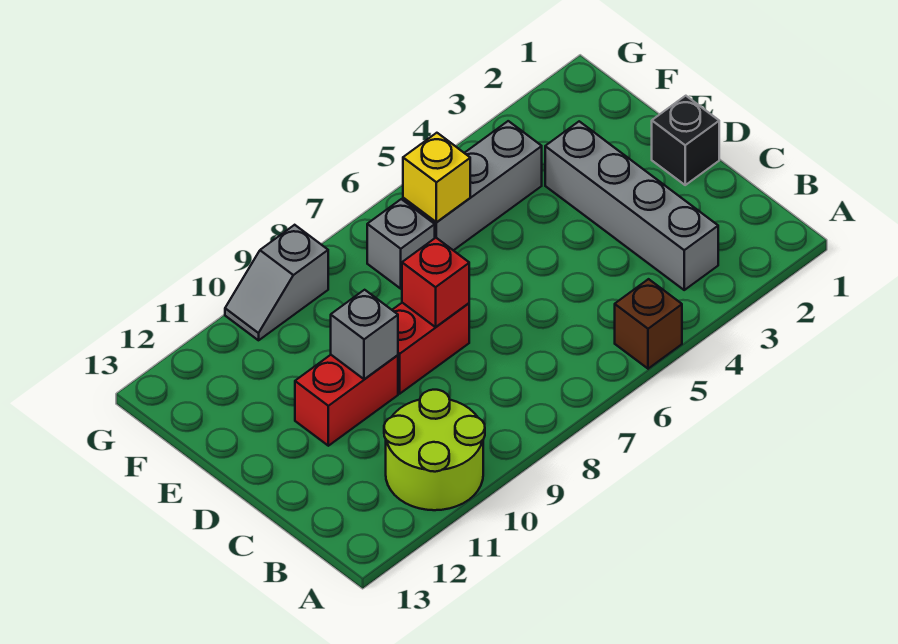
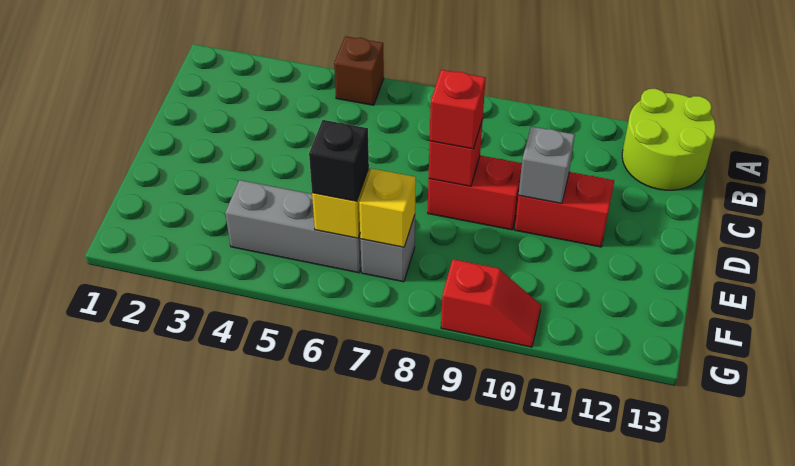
lime round brick A10:B11 level 1 -> lime round brick A12:B13 level 1
grey brick B3:E3 level 1 -> none
black brick D1 level 1 -> black brick F6 level 3
none -> red brick D8 level 3
none -> yellow brick F7 level 2
grey slope G9:G10 level 1 top 9 -> red slope G9:G10 level 1 top 9

